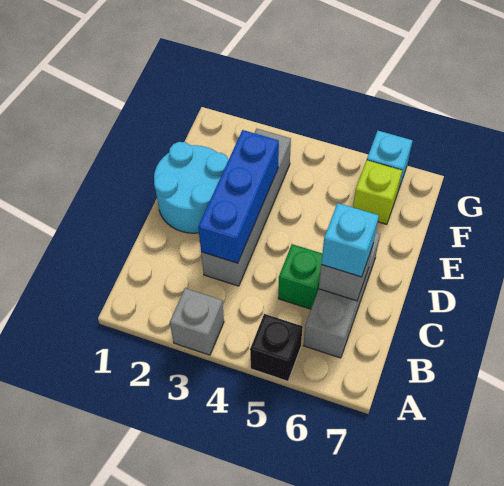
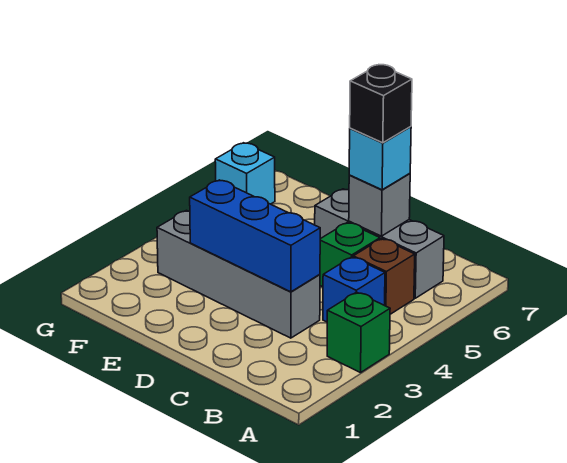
grey brick A3 level 1 -> green brick A3 level 1
black brick A5 level 1 -> black brick C6 level 4
none -> blue brick B4 level 1
none -> brown brick B5 level 1
cyan round brick D1:E2 level 1 -> none
lime brick F6 level 1 -> none

